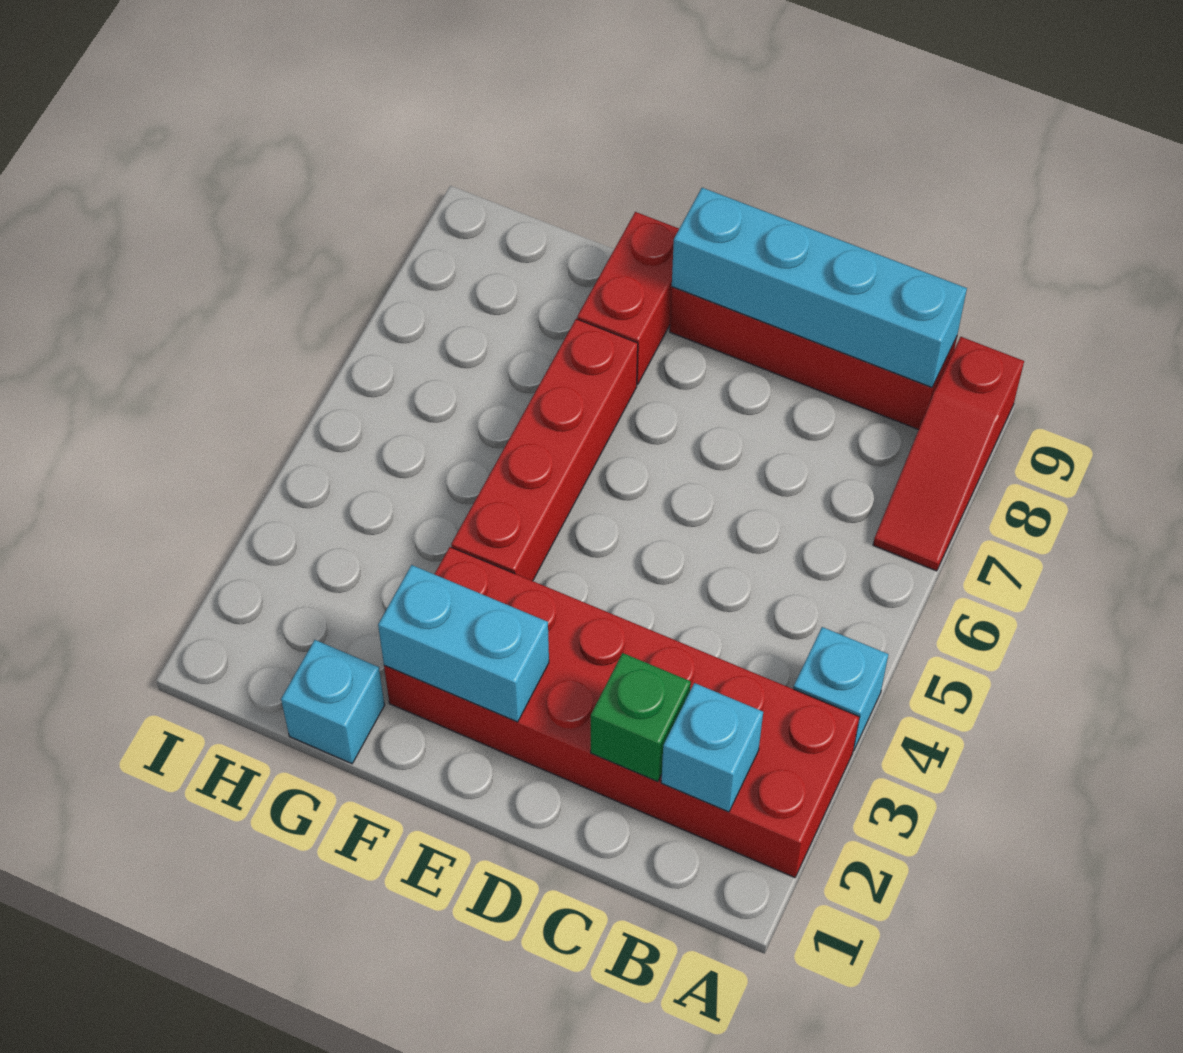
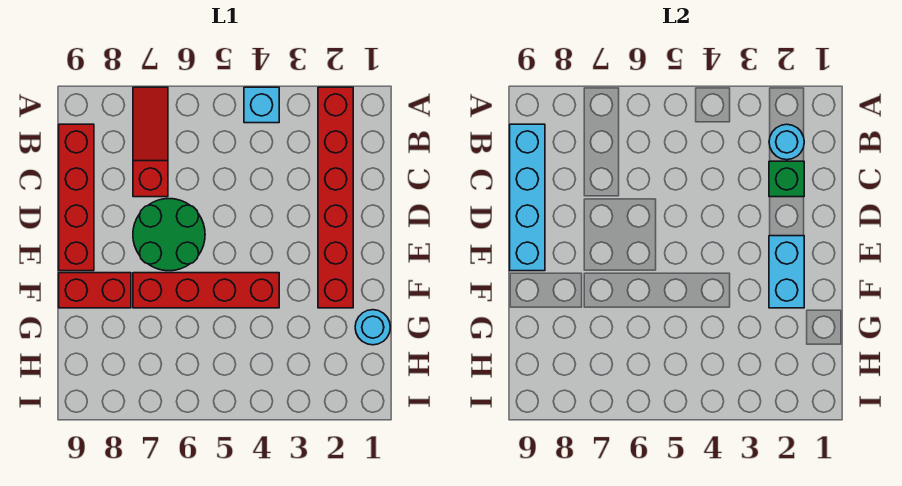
red brick A2:F3 level 1 -> red brick A2:F2 level 1
red slope A7:A9 level 1 top 9 -> red slope A7:C7 level 1 top C
cyan brick B2 level 2 -> cyan round brick B2 level 2
none -> green round brick D6:E7 level 1
cyan brick G1 level 1 -> cyan round brick G1 level 1

